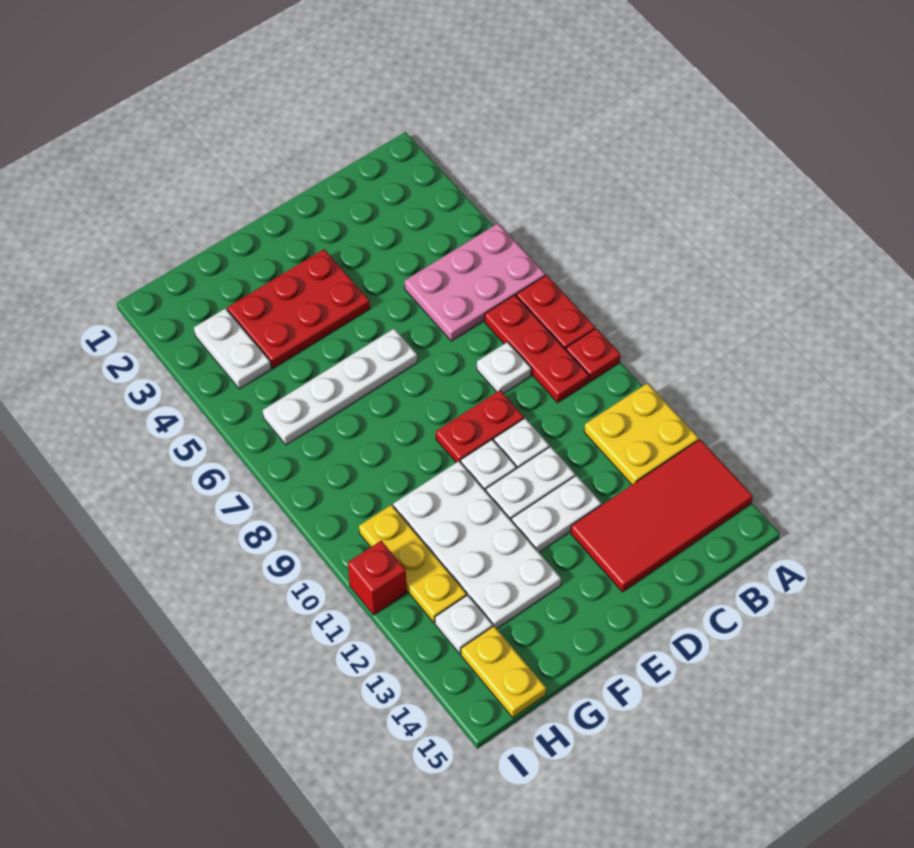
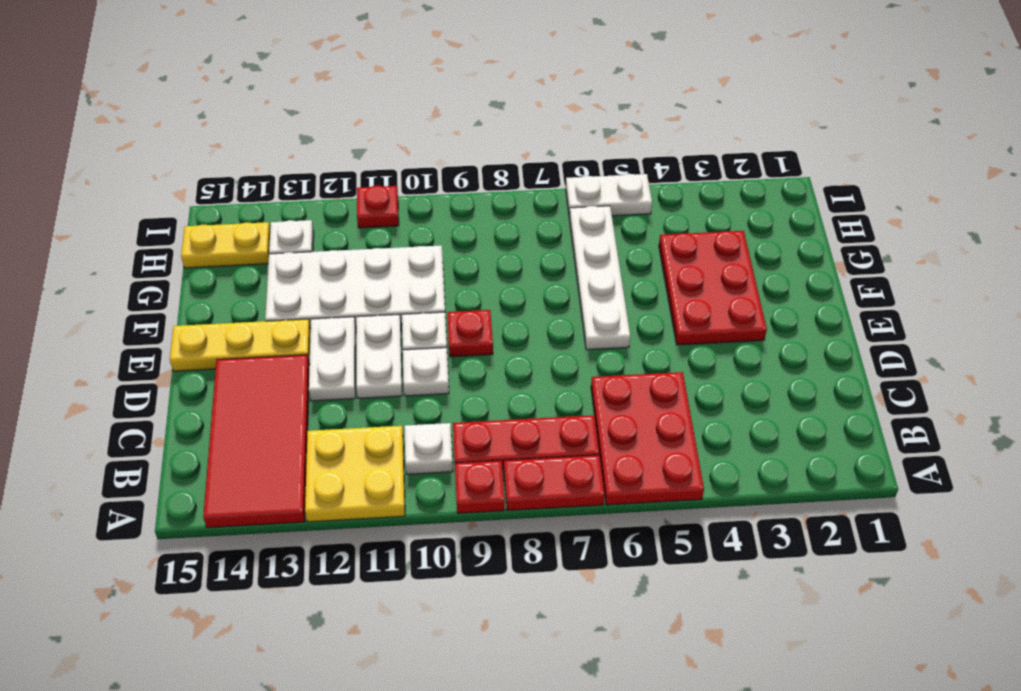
pink plate A5:C6 level 1 -> red plate A5:C6 level 1
white plate C8 level 1 -> white plate B10 level 1
red plate D9:E9 level 1 -> red plate E9 level 1
white plate H3:H4 level 1 -> white plate I5:I6 level 1
yellow plate H10:H12 level 1 -> yellow plate E13:E15 level 1
red brick I11 level 1 -> red plate I11 level 1

